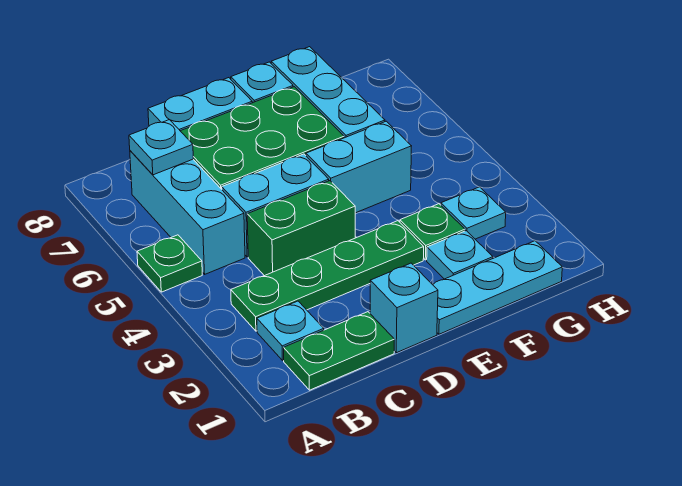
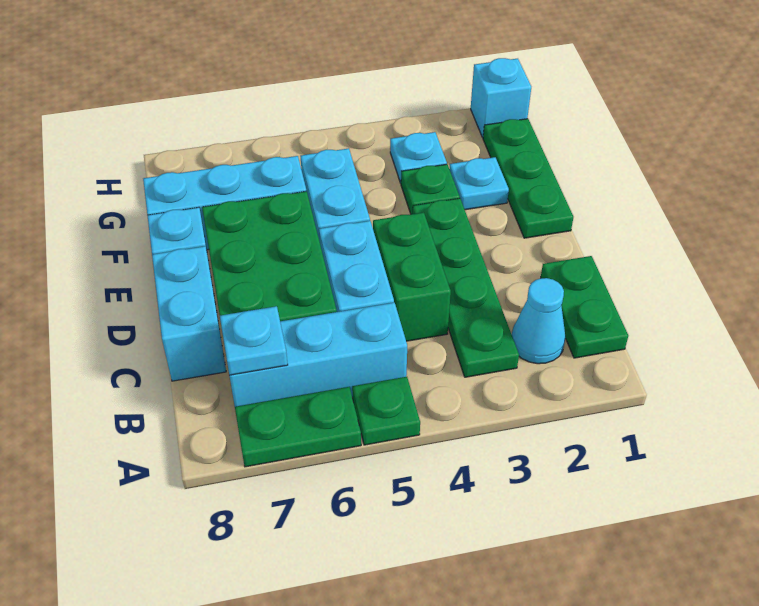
none -> green plate A6:A7 level 1
cyan plate B2 level 1 -> cyan cone B2 level 1
cyan brick D1 level 1 -> cyan brick H1 level 1
cyan plate E1:G1 level 1 -> green plate E1:G1 level 1

